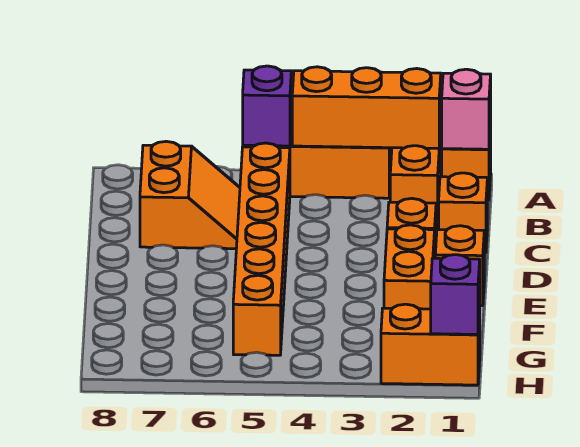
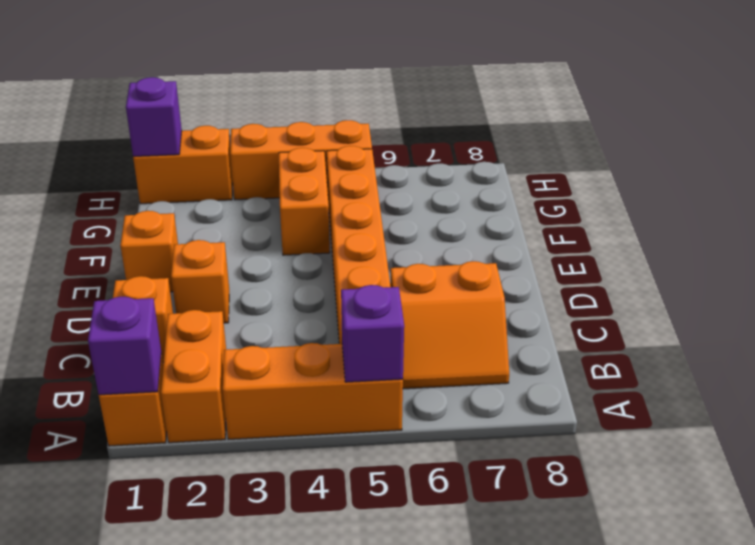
pink brick A1 level 2 -> purple brick A1 level 2
orange brick A2:A4 level 2 -> orange brick H3:H5 level 1
orange slope B6:C7 level 1 top 7 -> orange slope B6:C7 level 1 top C
orange brick E2:F2 level 1 -> orange brick F4:G4 level 1

